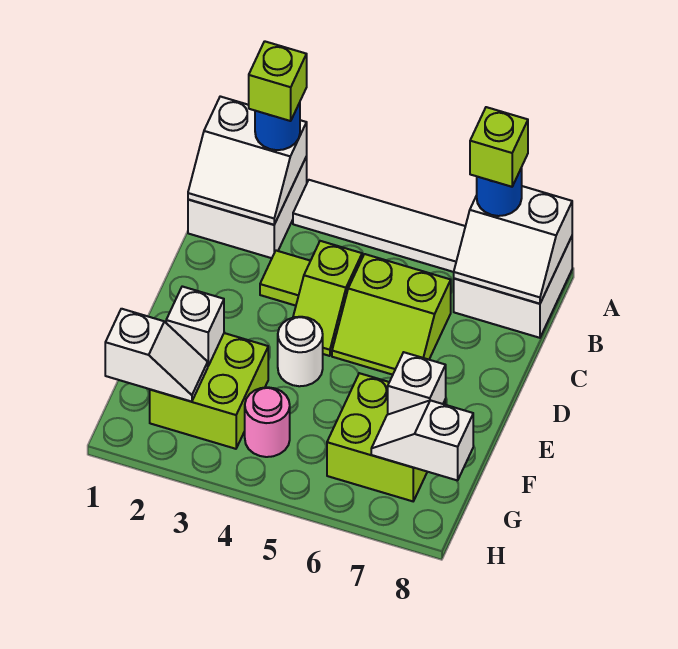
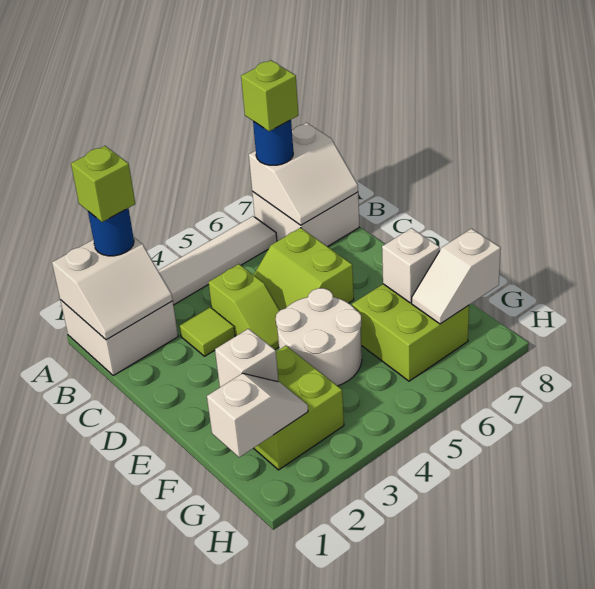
lime slope C5:D6 level 1 top C -> lime slope C5:D6 level 1 top 6
white round brick E4 level 1 -> white round brick E4:F5 level 1
pink round brick G4 level 1 -> none

